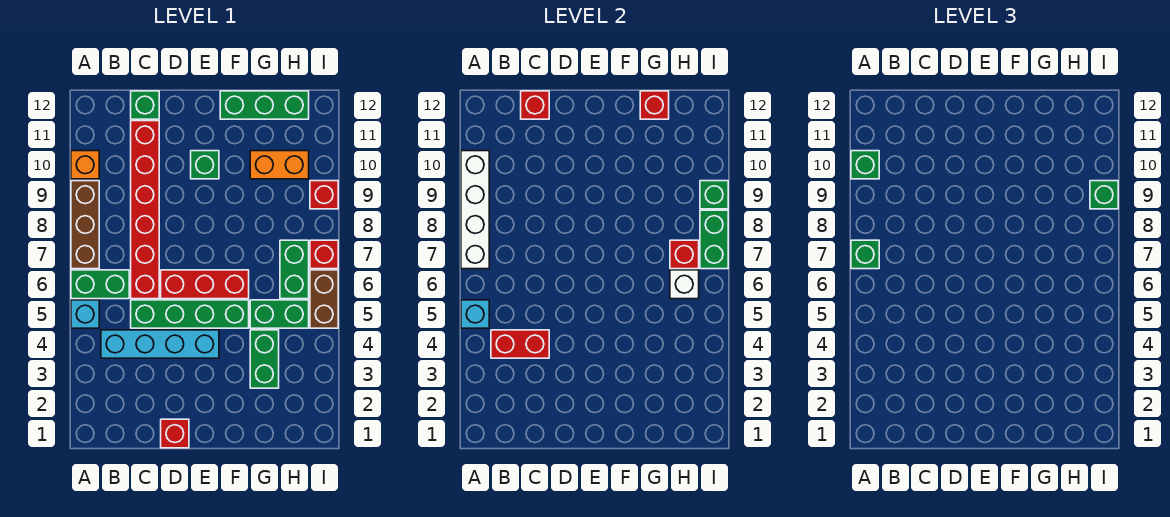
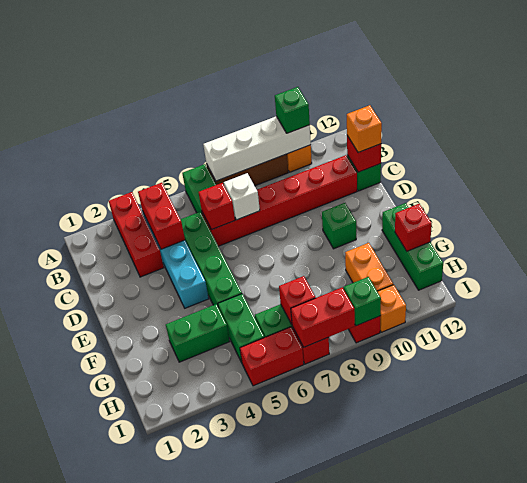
cyan brick A5 level 1 -> none
cyan brick A5 level 2 -> none
green brick A7 level 3 -> none
none -> orange brick C12 level 3
red brick D1 level 1 -> red brick C6 level 2
red brick D6:F6 level 1 -> red brick A3:C3 level 1
white brick H6 level 2 -> white brick C7 level 2
brown brick I5:I6 level 1 -> red brick I5:I6 level 1
green brick I7:I8 level 2 -> red brick I7:I8 level 2
green brick I9 level 3 -> none
none -> orange brick I10 level 1

